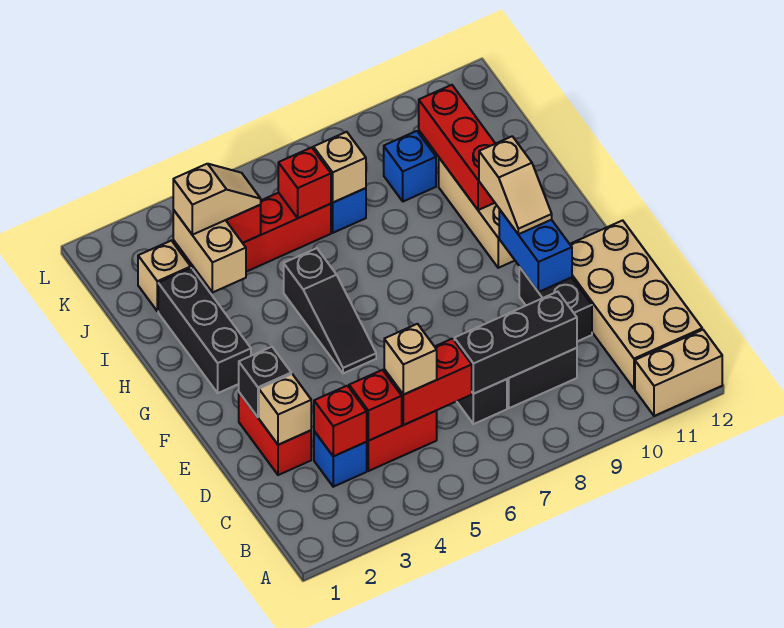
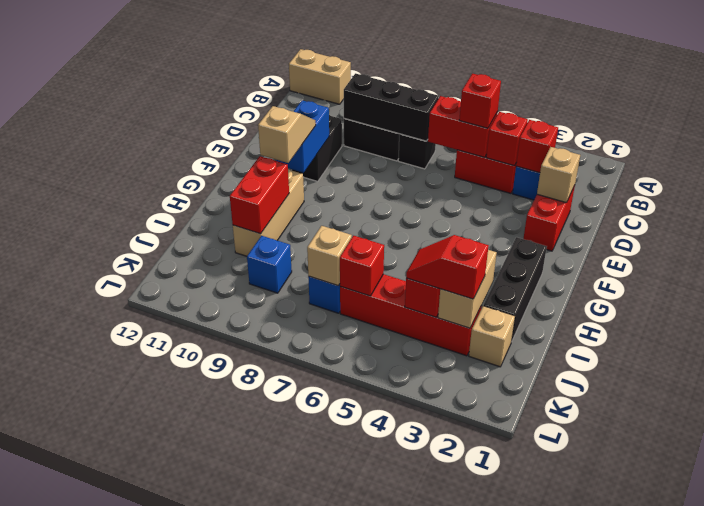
tan brick B11:E12 level 1 -> none
tan brick C5 level 3 -> red brick C5 level 3
black brick E2 level 2 -> none
black slope F5:H5 level 1 top H -> none
red brick H10:J10 level 2 -> red brick H10:I10 level 2
tan slope J3:J4 level 3 top 3 -> red slope J3:J4 level 3 top 3

